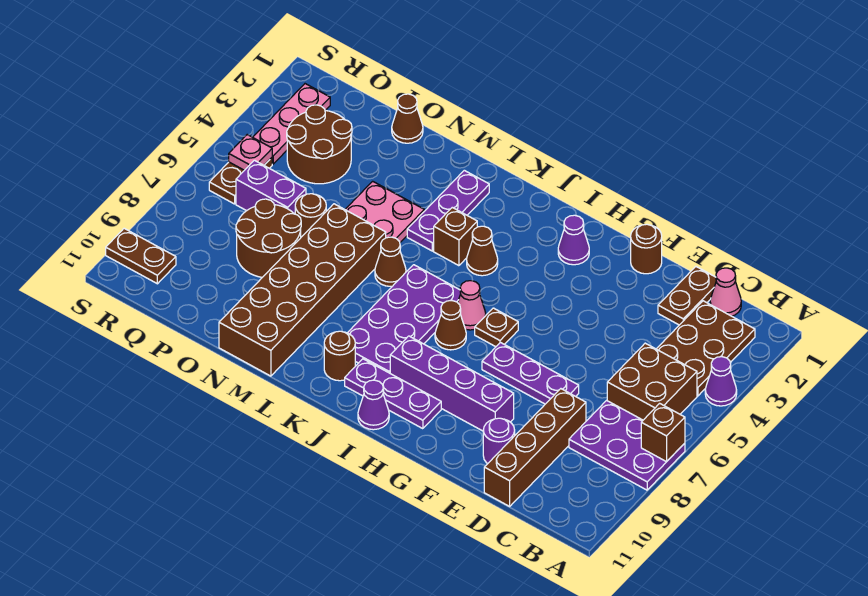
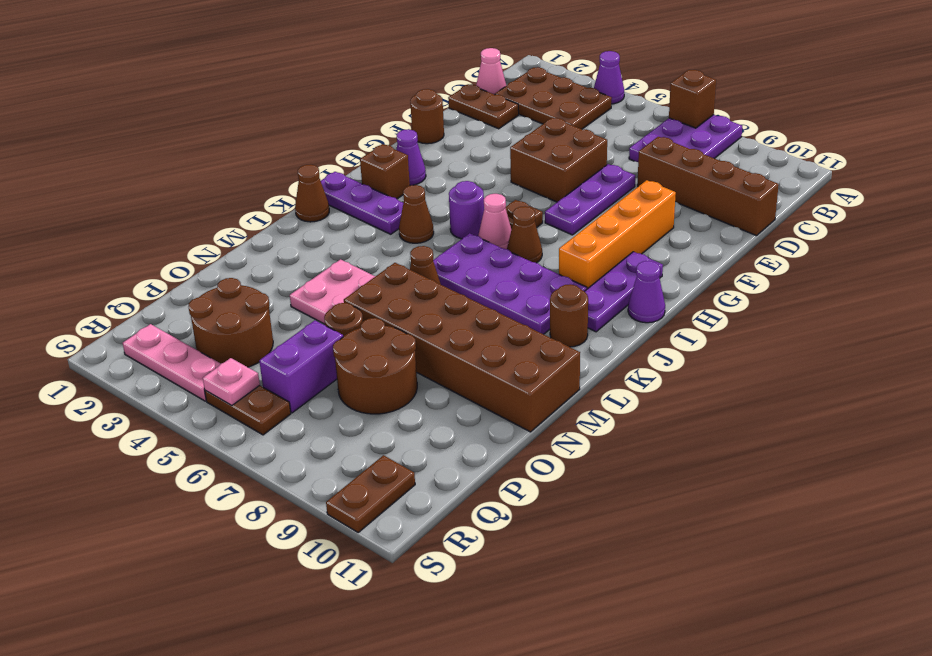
brown brick B5:C6 level 1 -> brown brick E5:F6 level 1
purple round brick E10 level 1 -> purple round brick I5 level 1
purple brick F9:I9 level 1 -> orange brick F9:I9 level 1
brown brick K4 level 1 -> brown brick I2 level 1
purple plate L2:L4 level 1 -> purple plate J1:J3 level 1
brown cone O1 level 1 -> brown cone K1 level 1

